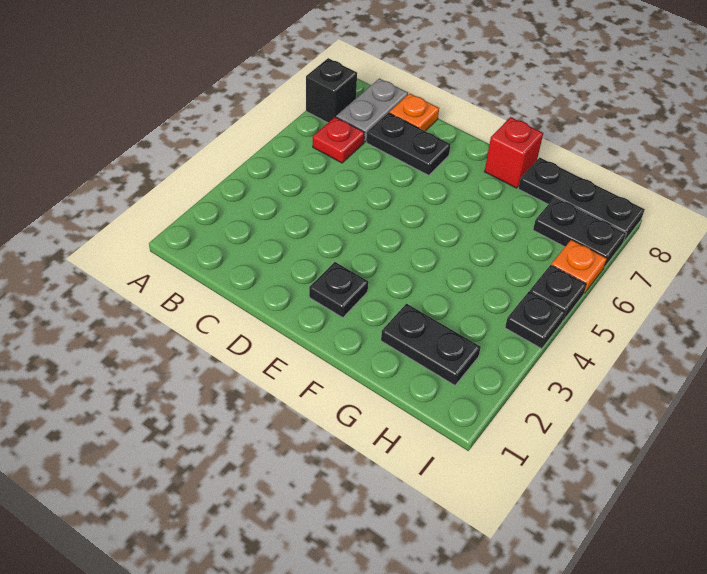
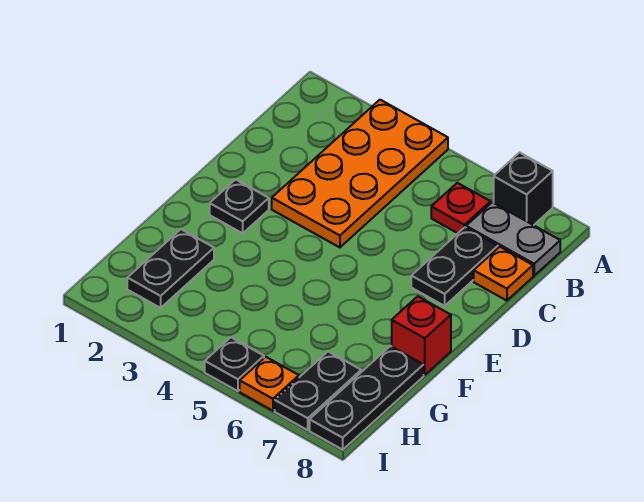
none -> orange plate A3:D4 level 1
black plate I4 level 1 -> none

